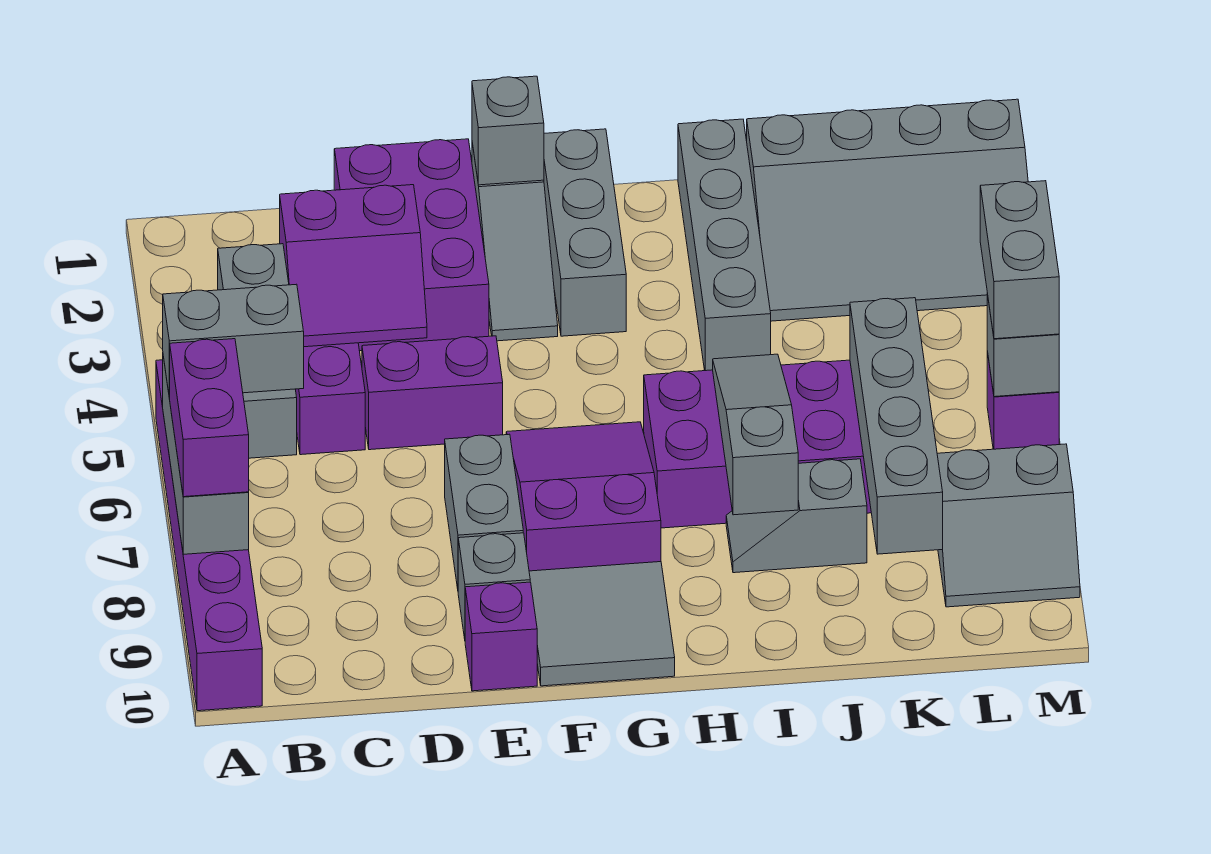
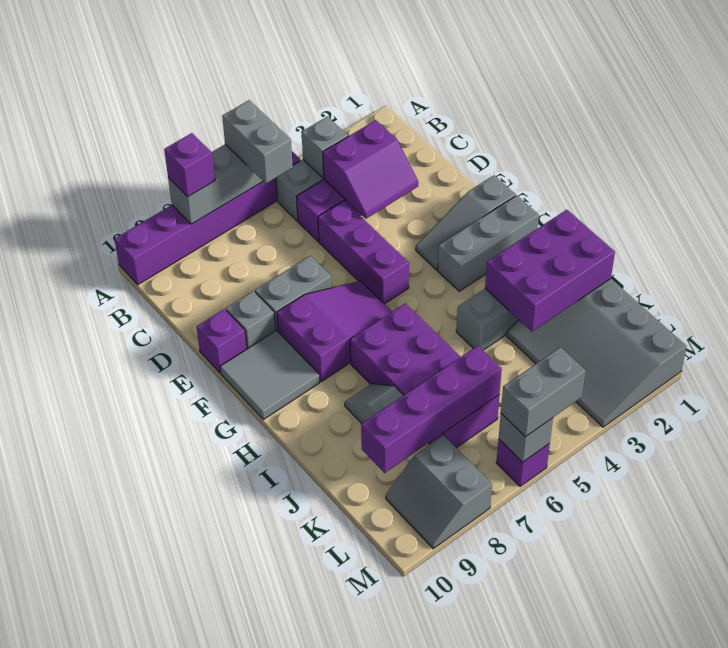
purple brick A7:A8 level 3 -> purple brick A8 level 3
purple slope C3:D4 level 2 top 3 -> purple slope C3:D4 level 2 top C
purple brick D1:E3 level 1 -> purple brick I1:J3 level 2
purple brick D5:E5 level 1 -> purple brick D5:F5 level 1
grey brick F1 level 2 -> none
grey slope I6:I8 level 2 top 8 -> none
grey brick K6:K9 level 2 -> purple brick K6:K9 level 2

